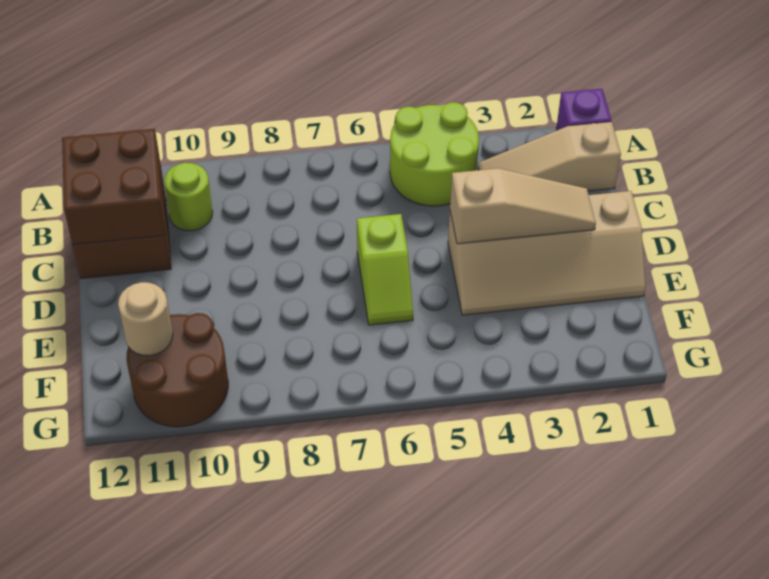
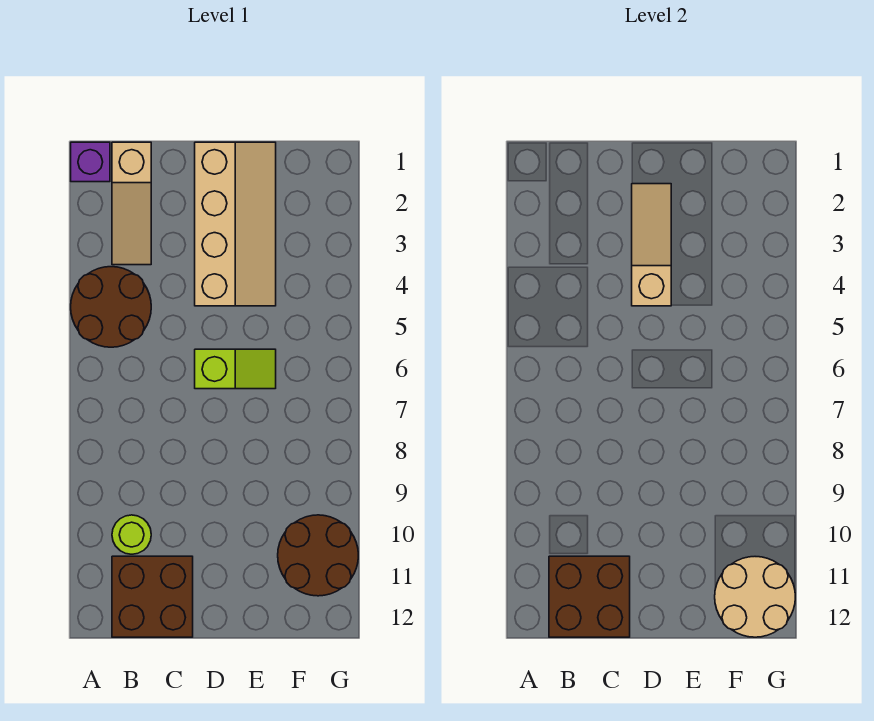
lime round brick A4:B5 level 1 -> brown round brick A4:B5 level 1
tan round brick F11 level 2 -> tan round brick F11:G12 level 2

